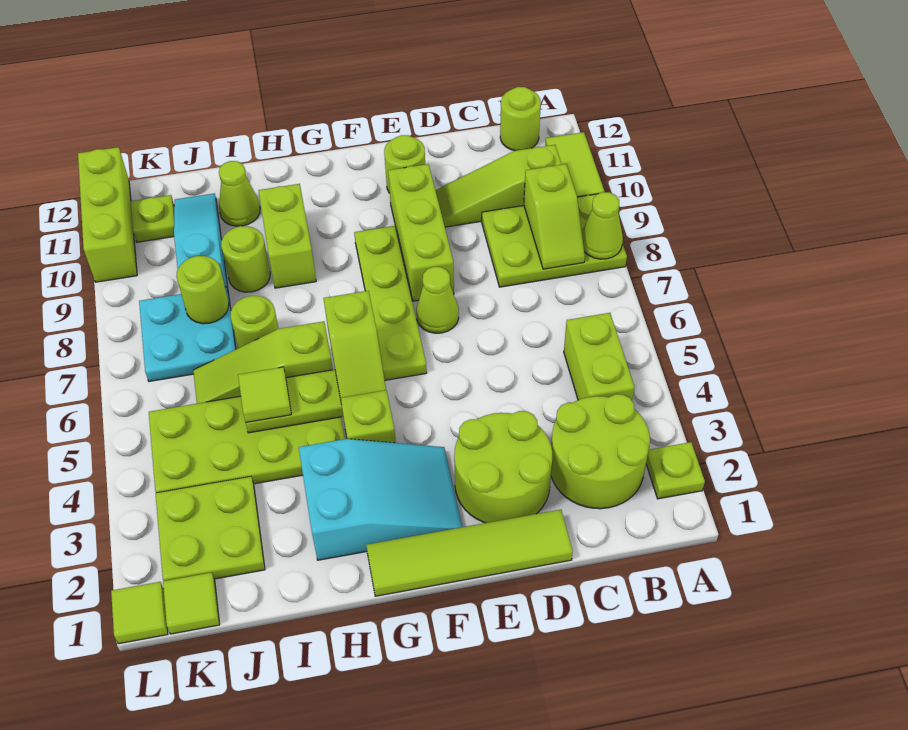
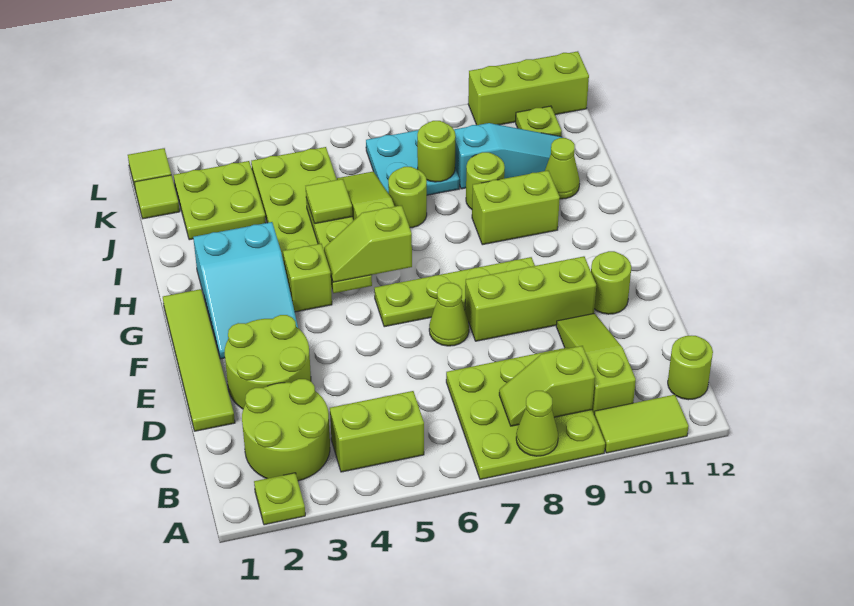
lime plate A8:C9 level 1 -> lime plate A7:C9 level 1

